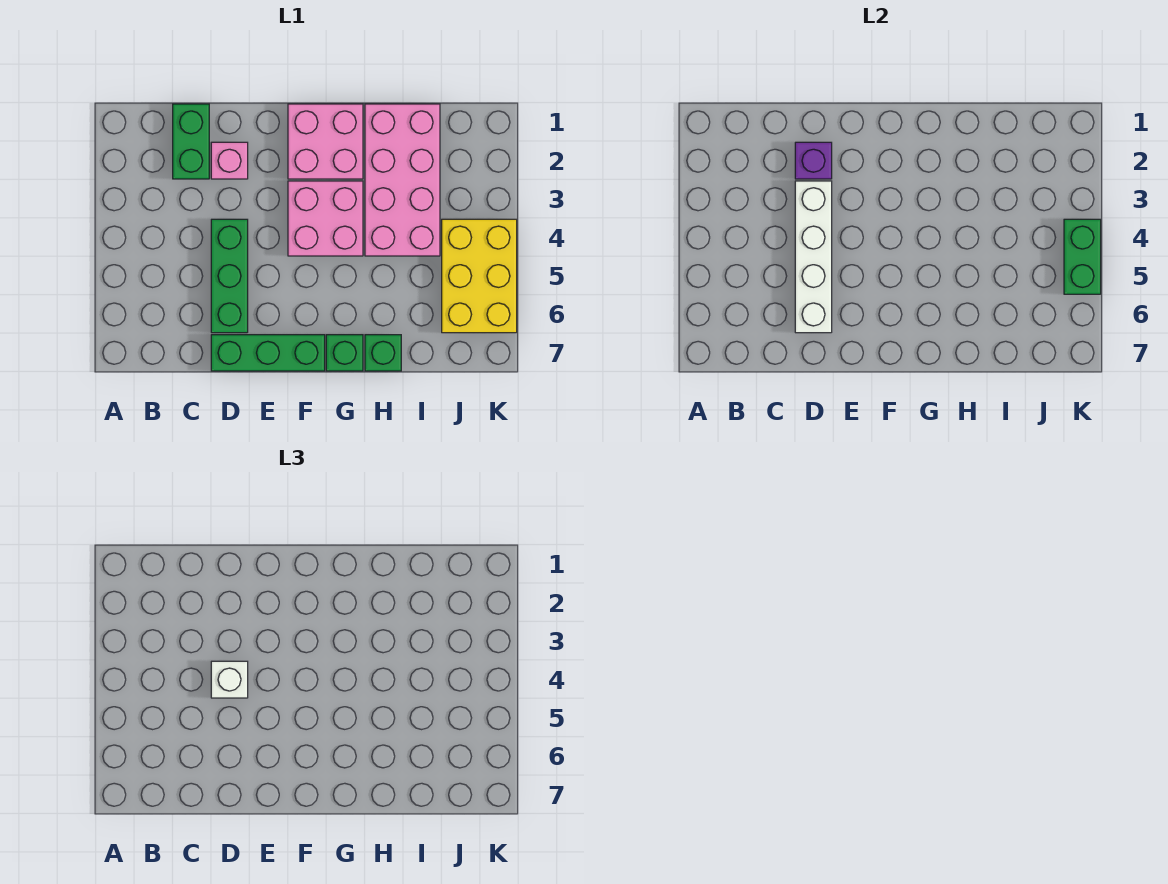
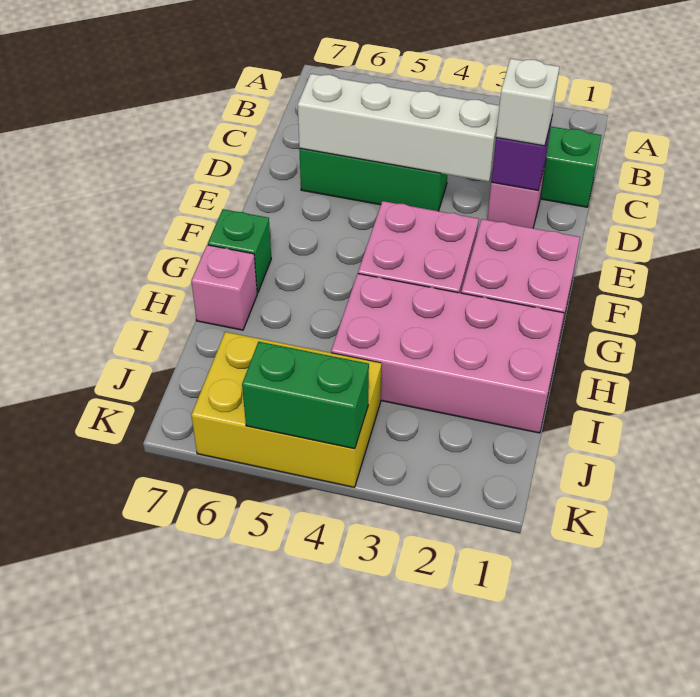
white brick D4 level 3 -> white brick D2 level 3
green brick D7:F7 level 1 -> none
green brick H7 level 1 -> pink brick H7 level 1

